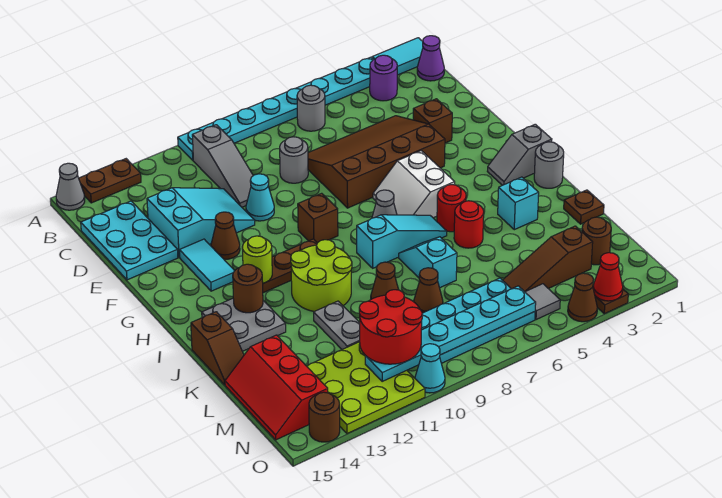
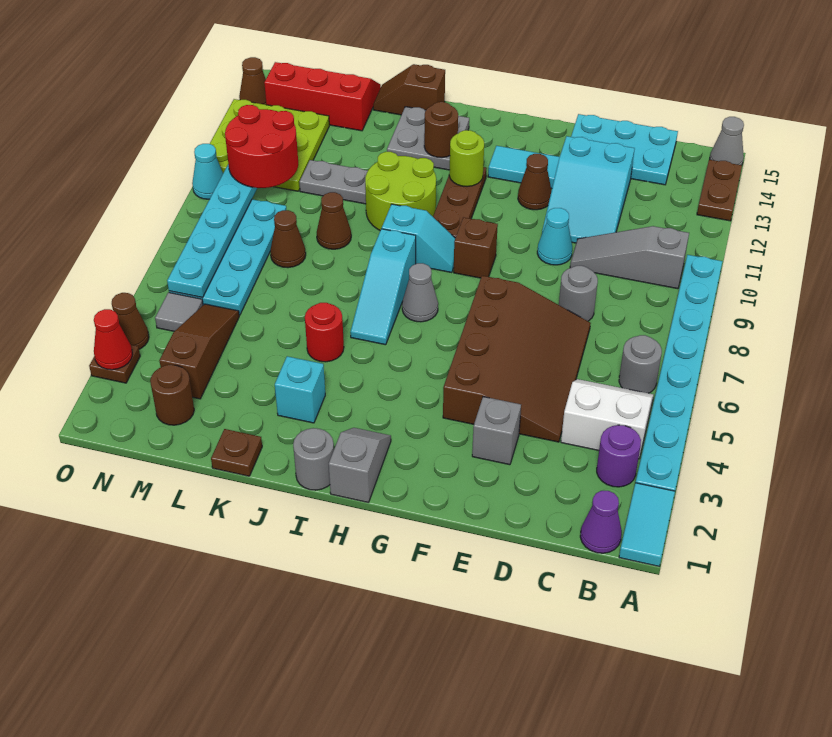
brown brick E3 level 1 -> grey brick E3 level 1
white slope G5:H6 level 1 top 5 -> white slope B4:C5 level 1 top 4
red round brick I5 level 1 -> none
cyan slope J7:K7 level 1 top K -> cyan slope H9:I9 level 1 top I
brown round brick O14 level 1 -> brown cone O14 level 1

